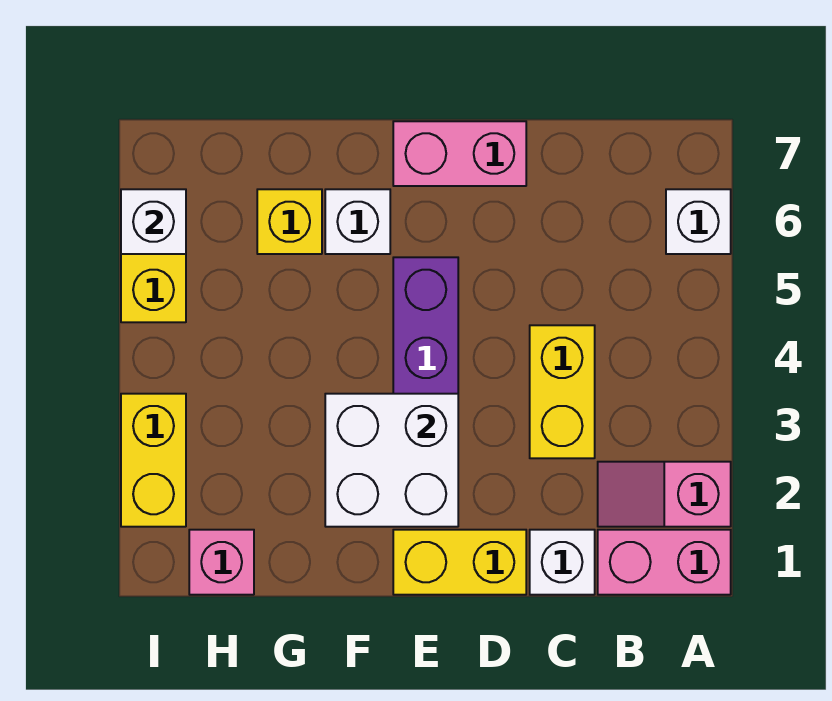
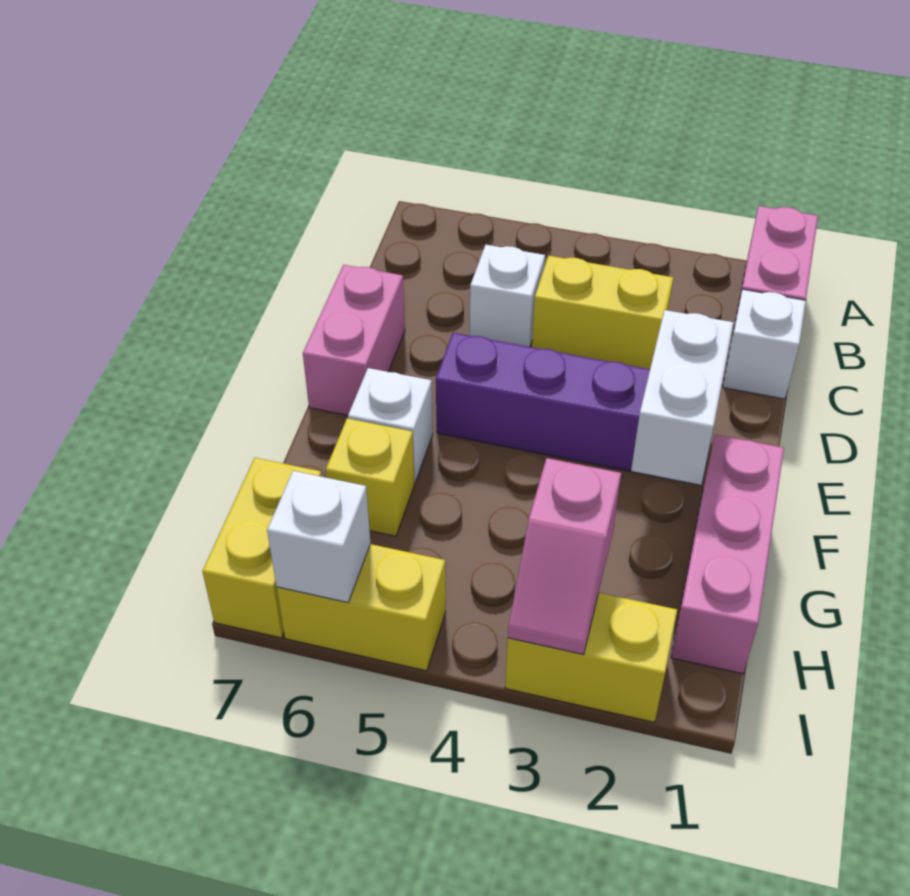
pink slope A2:B2 level 1 top A -> pink slope H3:I3 level 2 top H
white brick A6 level 1 -> white brick C5 level 1
yellow brick D1:E1 level 1 -> yellow brick H7:I7 level 1
white brick E2:F3 level 2 -> white brick E2:F2 level 2
pink brick H1 level 1 -> pink brick F1:H1 level 1

